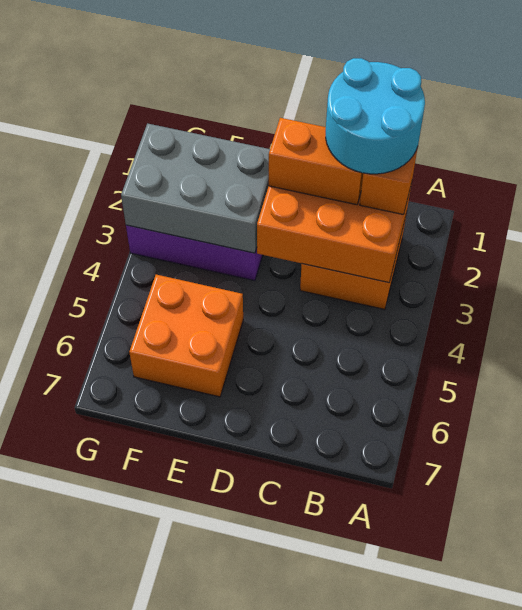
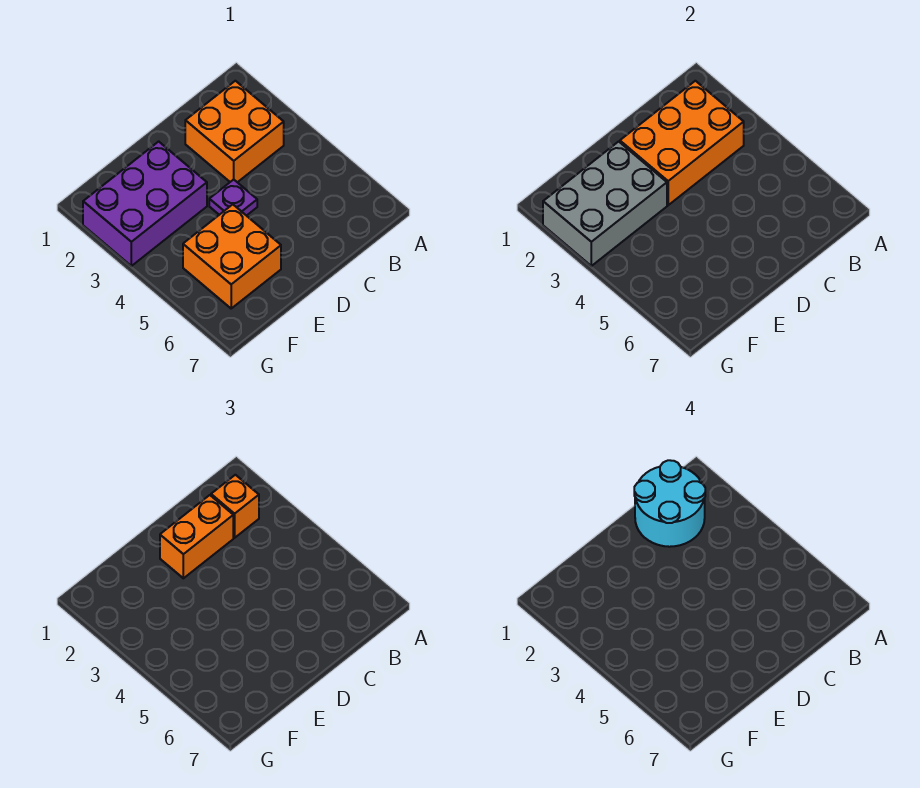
none -> purple plate D4 level 1

